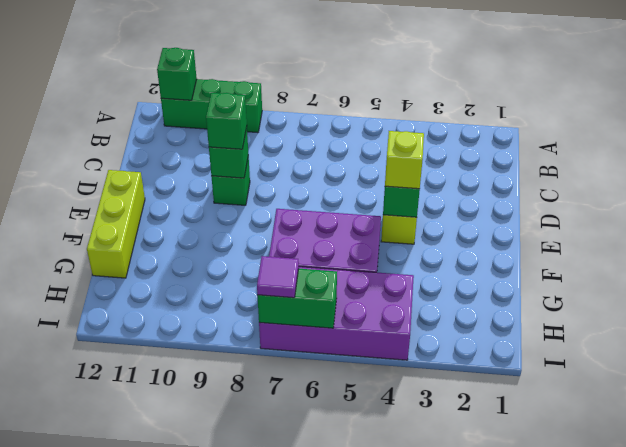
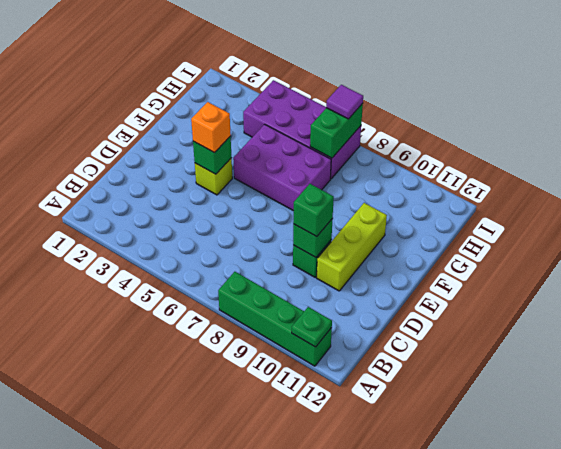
green brick A9:A11 level 1 -> green brick A8:A11 level 1
green brick A11 level 2 -> green plate A11 level 2
lime brick E4 level 3 -> orange brick E4 level 3
lime brick E12:G12 level 1 -> lime brick D10:F10 level 1
green brick I6:I7 level 2 -> green brick H7:I7 level 2

